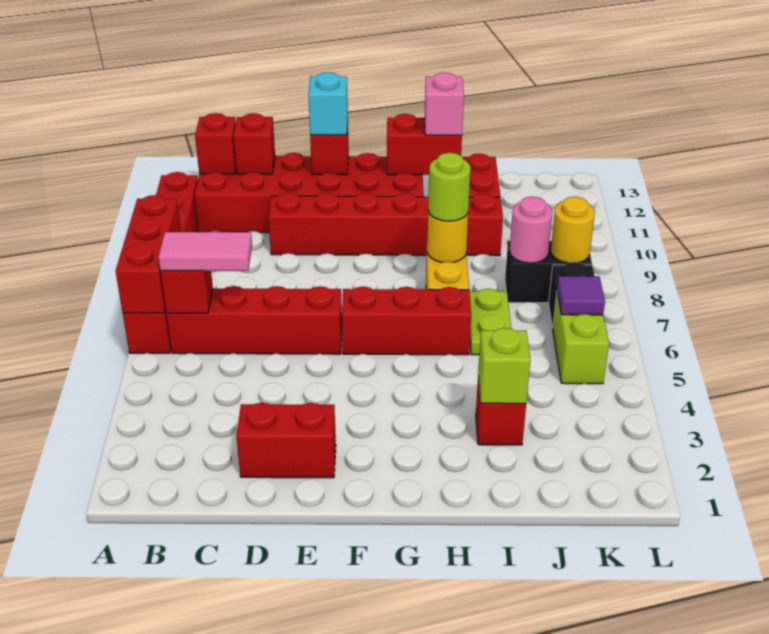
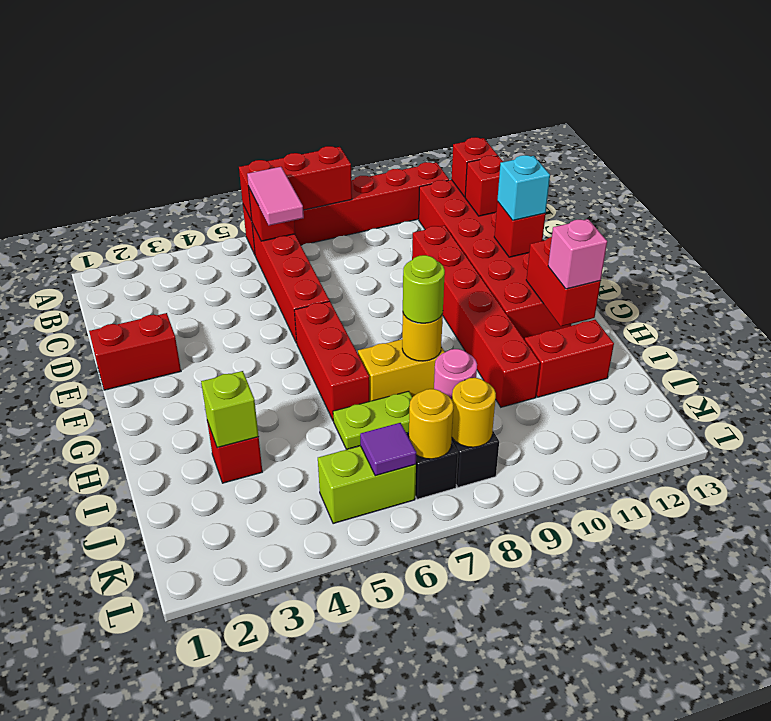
red brick D2:E2 level 1 -> red brick E1:E2 level 1
none -> yellow round brick K7 level 2

